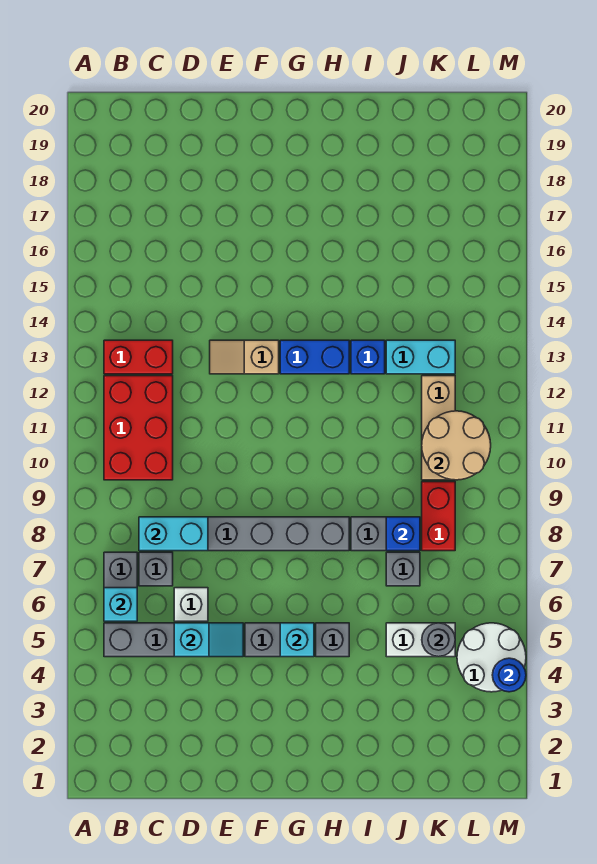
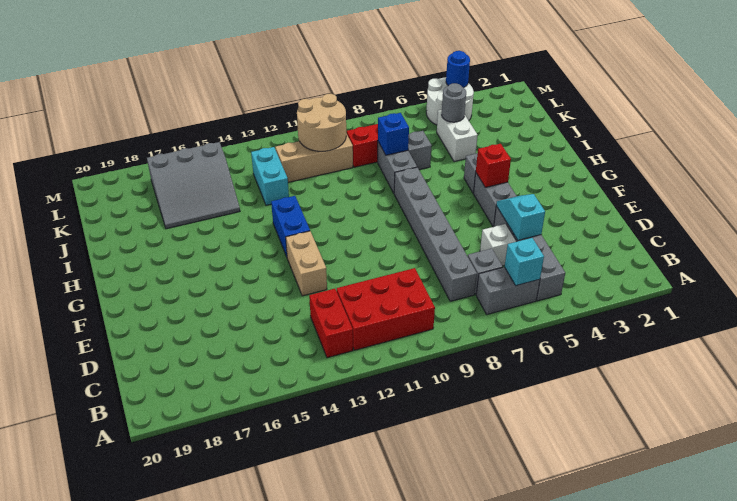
cyan brick C8:D8 level 2 -> none
tan slope E13:F13 level 1 top F -> tan brick E13:F13 level 1
cyan brick G5 level 2 -> red brick G5 level 2
blue brick I13 level 1 -> none
none -> grey slope J15:L17 level 1 top L

